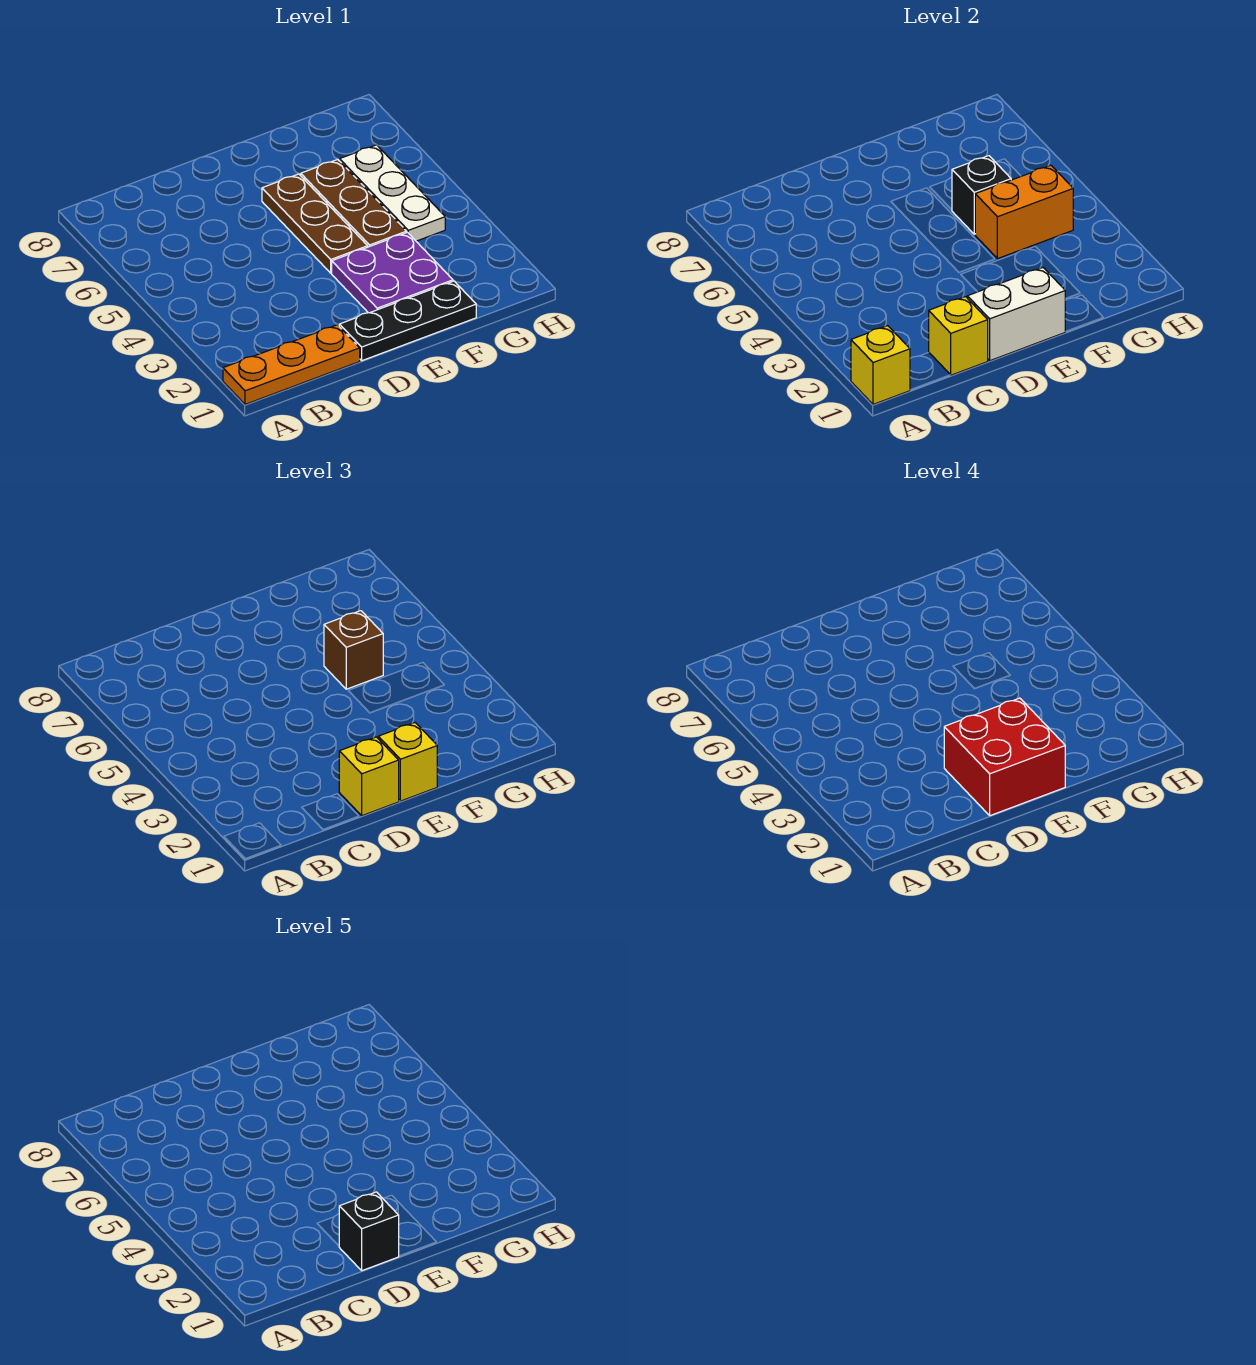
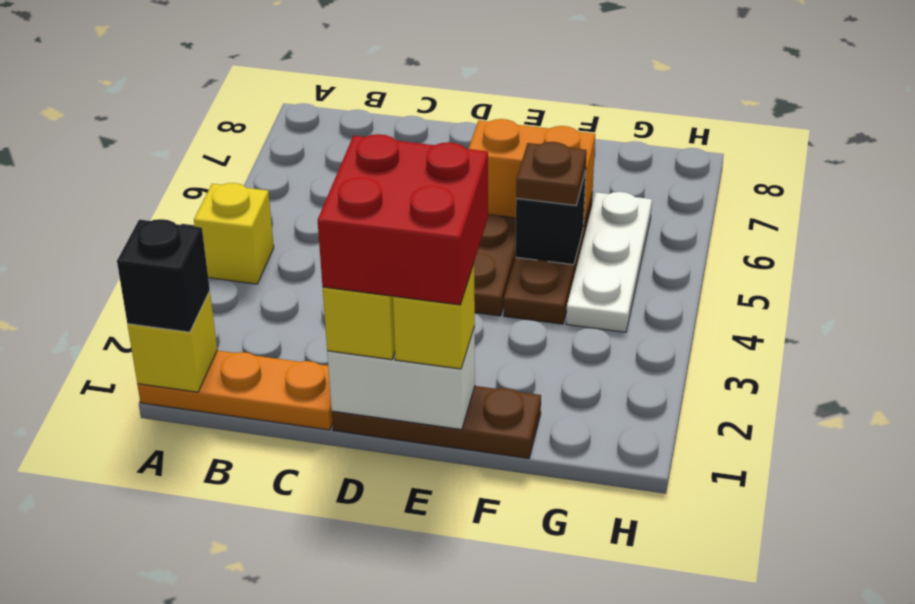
yellow brick C1 level 2 -> yellow brick A4 level 1
black plate D1:F1 level 1 -> brown plate D1:F1 level 1
black brick D1 level 5 -> black brick A1 level 3
purple plate E2:F3 level 1 -> none
orange brick F4:G4 level 2 -> orange brick E6:F6 level 2
brown brick F5 level 3 -> brown plate F5 level 3

